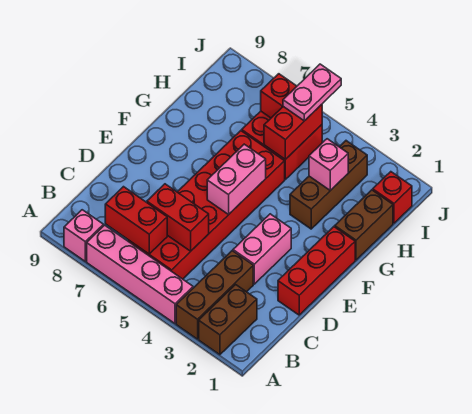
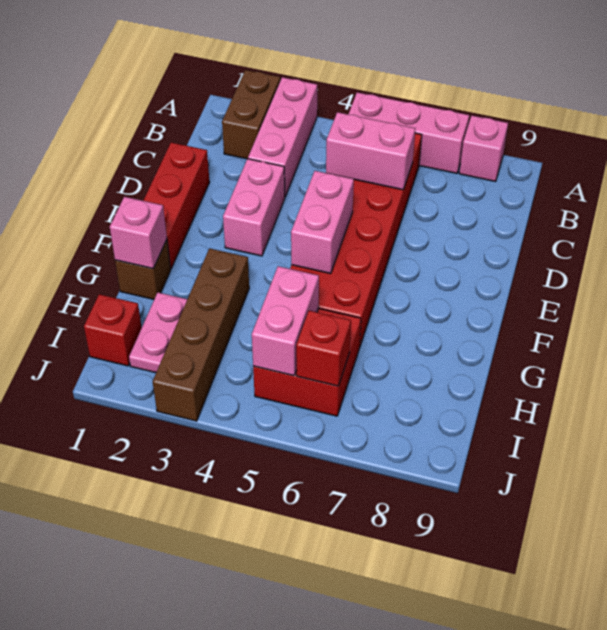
brown brick A3:C3 level 1 -> pink brick A3:C3 level 1
pink brick A4:A7 level 1 -> pink brick A5:A7 level 1
red brick B6:B7 level 2 -> none
red brick C5:C6 level 2 -> pink brick C5:C6 level 2
brown brick G1:H1 level 1 -> brown brick G1 level 1
brown brick G3:I3 level 1 -> brown brick G3:J3 level 1
pink brick H3 level 2 -> pink brick G1 level 2
red brick H5:I5 level 2 -> pink brick H5:I5 level 2
pink plate I5:J5 level 3 -> pink plate H2:I2 level 1

